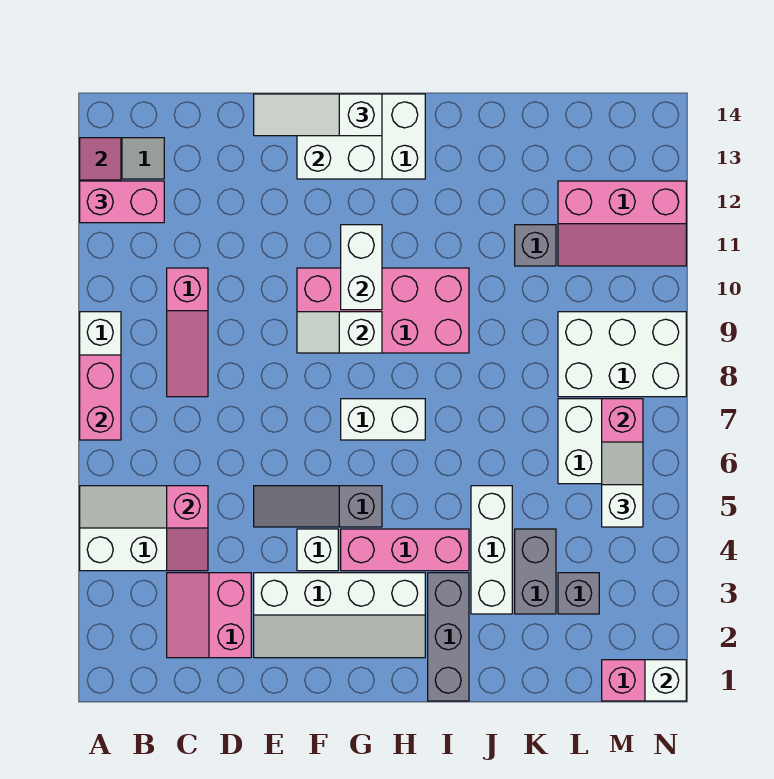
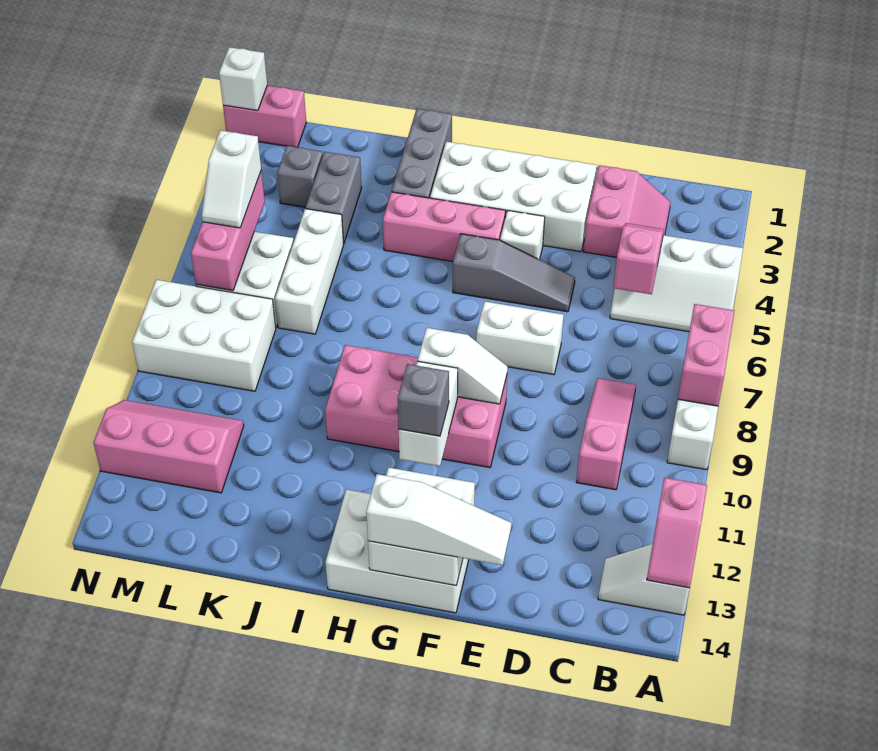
pink brick A12:B12 level 3 -> none
white slope E2:H3 level 1 top 3 -> white brick E2:H3 level 1
white brick G7:H7 level 1 -> white brick E7:F7 level 1
white brick J3:J5 level 1 -> white brick K5:K7 level 1
grey brick K11 level 1 -> grey brick G11 level 3

